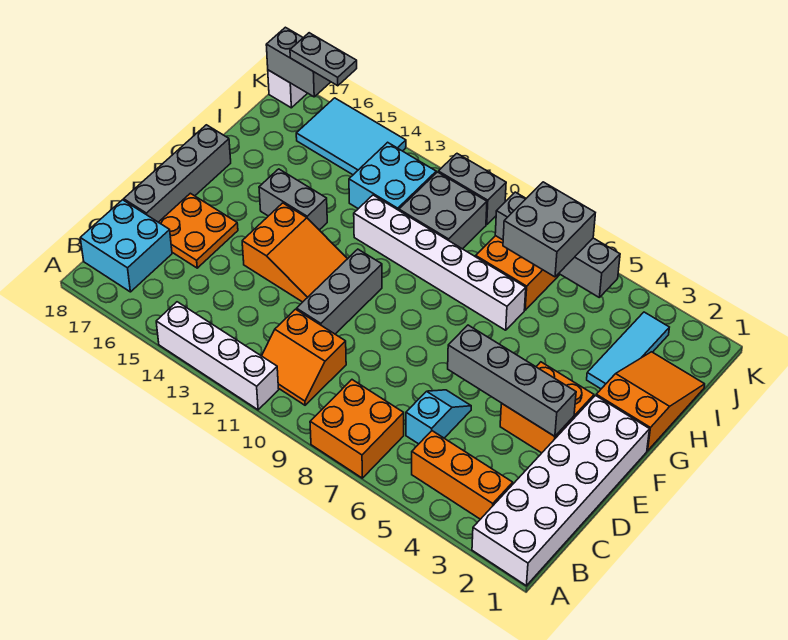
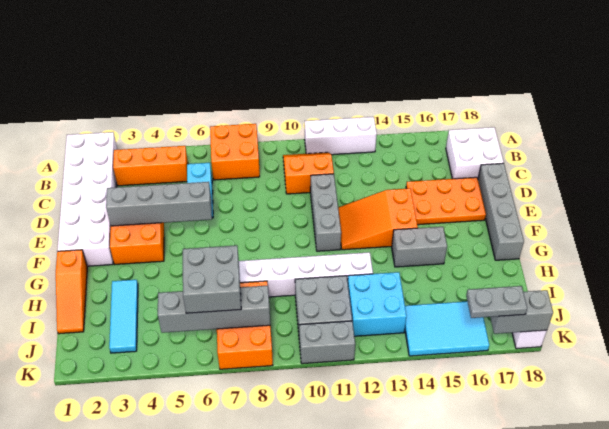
white brick A11:A14 level 1 -> white brick A11:A13 level 1
cyan brick B17:C18 level 1 -> white brick B17:C18 level 1
orange plate D16:E17 level 1 -> orange plate D15:E17 level 1
orange slope G1:I2 level 1 top G -> orange slope G1:I1 level 1 top G

